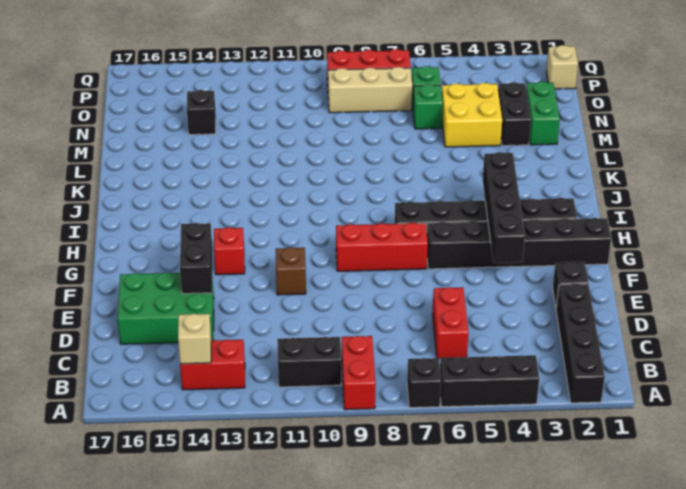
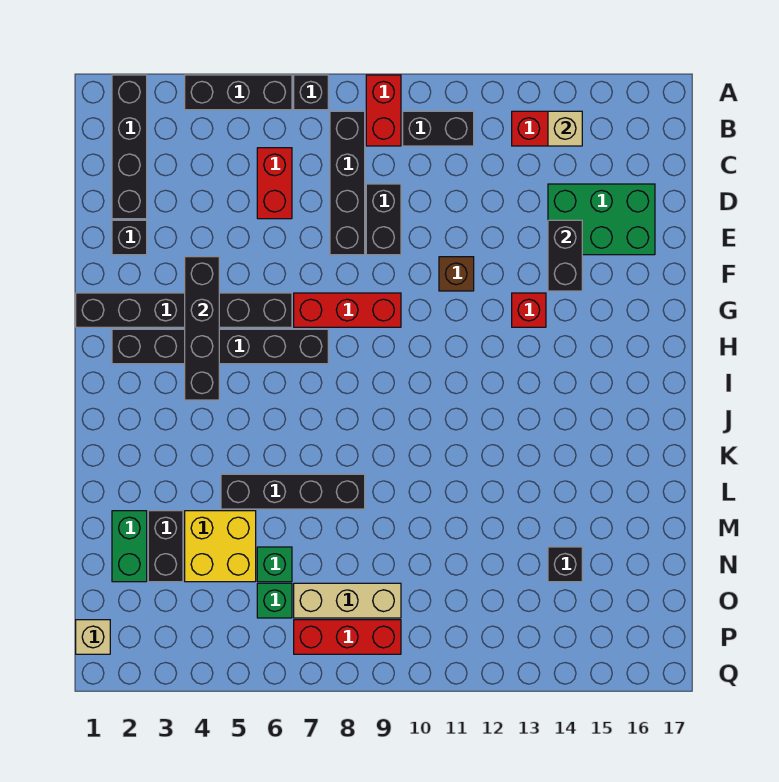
none -> black brick B8:E8 level 1
none -> black brick D9:E9 level 1
none -> black brick L5:L8 level 1

